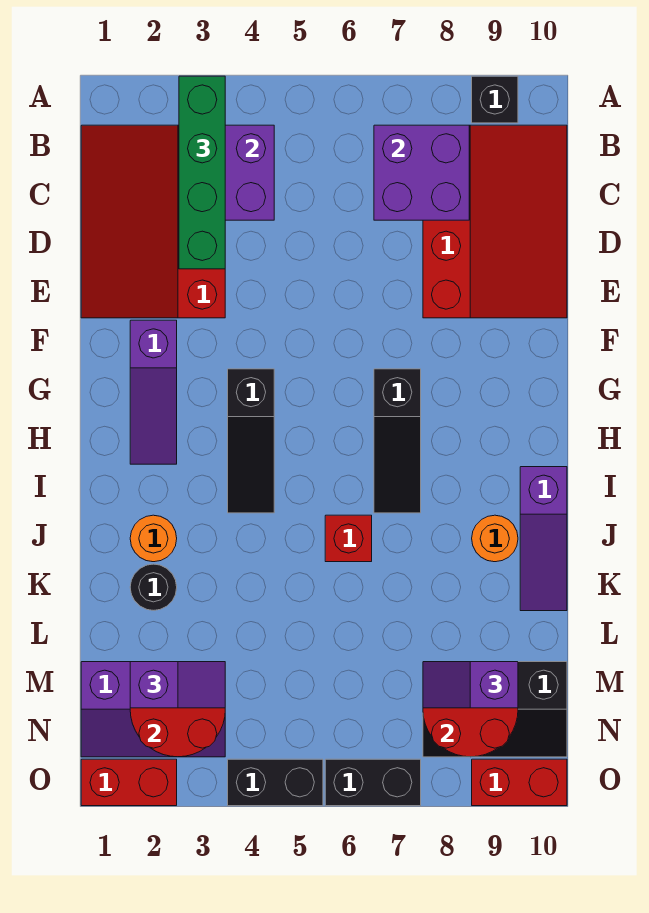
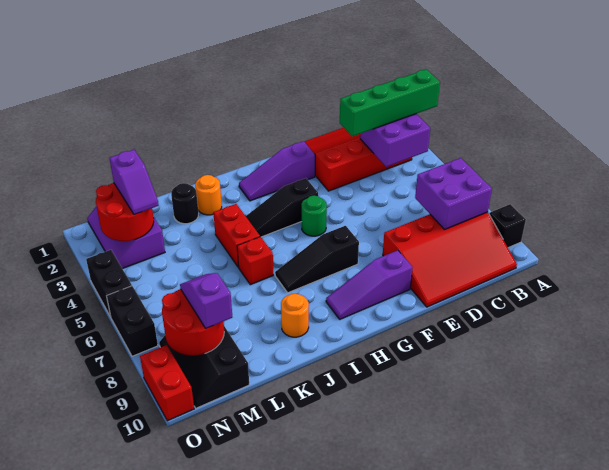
none -> green round brick G5 level 1
purple slope I10:K10 level 1 top I -> purple slope F9:H9 level 1 top F
red brick O1:O2 level 1 -> red brick J4:J5 level 1

